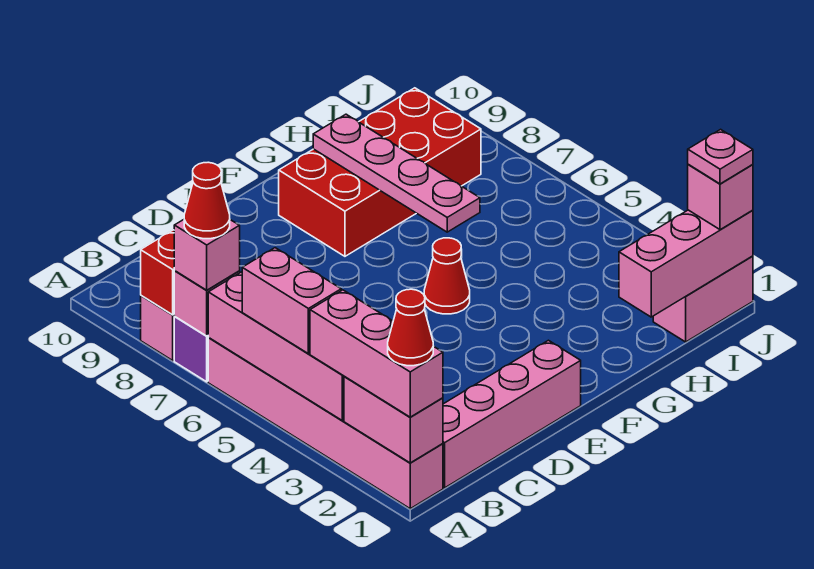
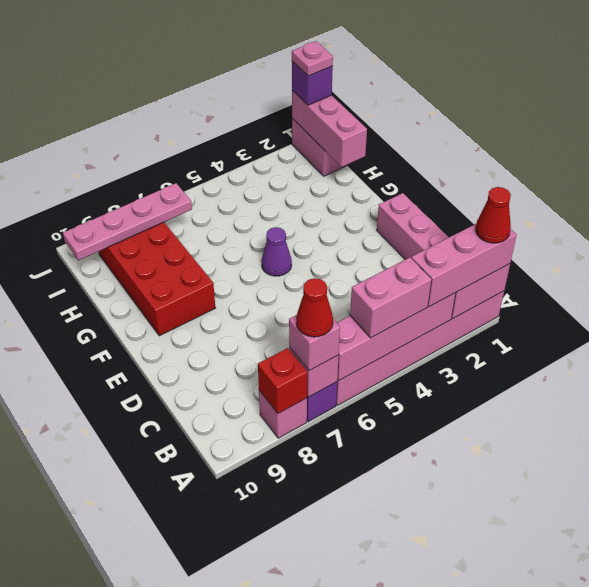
red cone F5 level 1 -> purple cone F5 level 1
pink plate G6:G9 level 2 -> pink plate I7:I10 level 2
pink brick J1 level 3 -> purple brick J1 level 3

